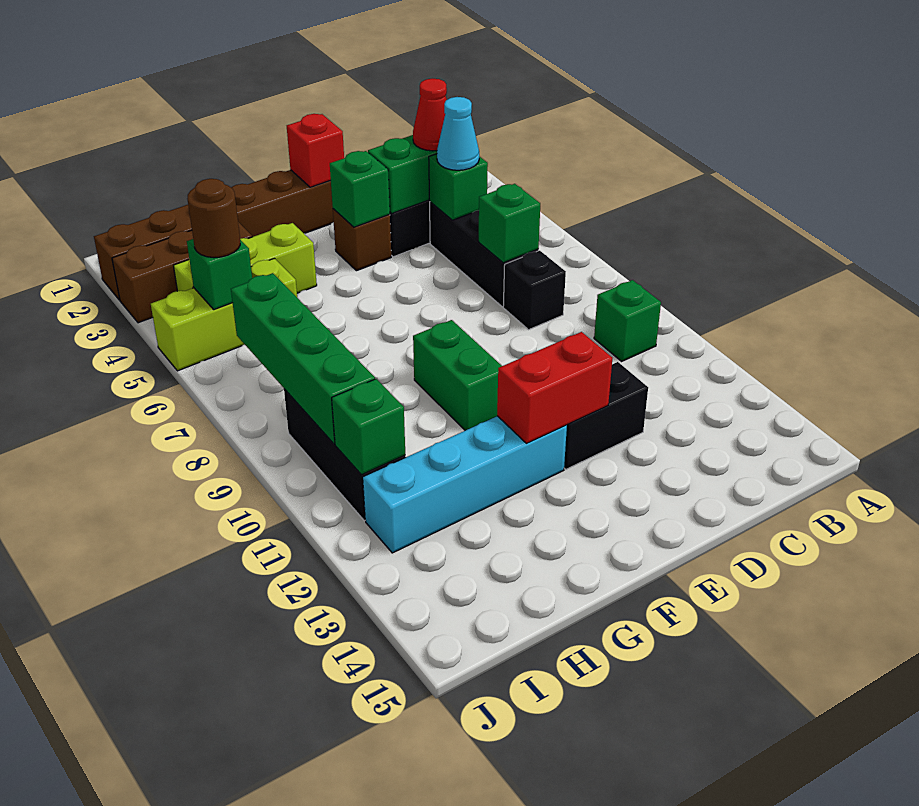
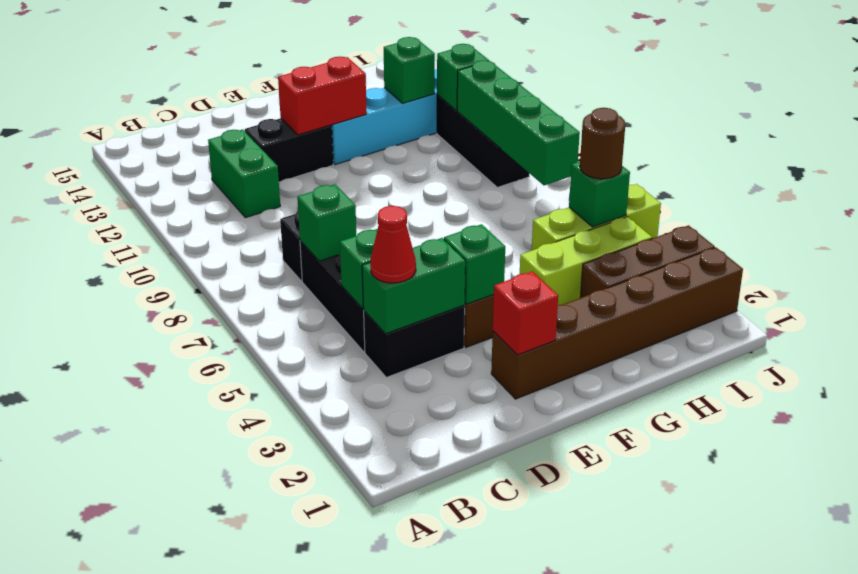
green brick B10 level 1 -> green brick H12 level 2
cyan cone C5 level 3 -> none
green brick F9:F10 level 1 -> green brick C11:C12 level 1

